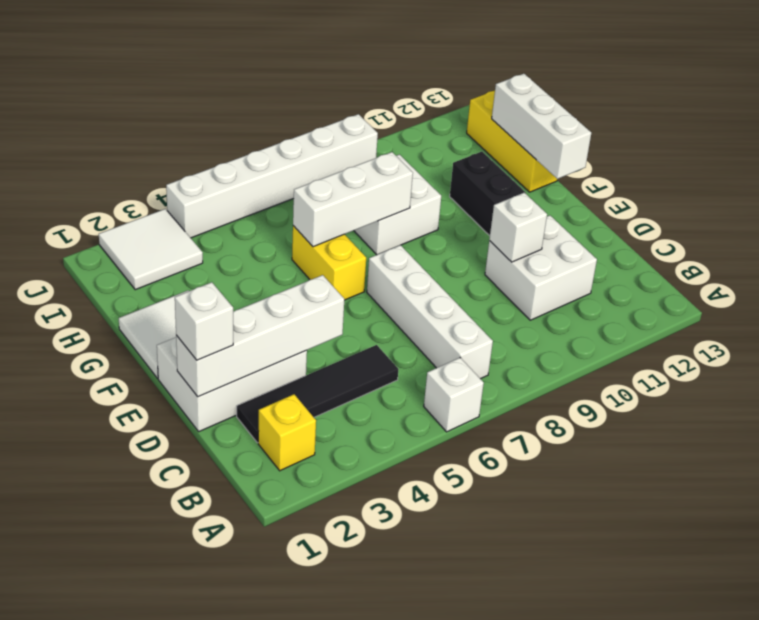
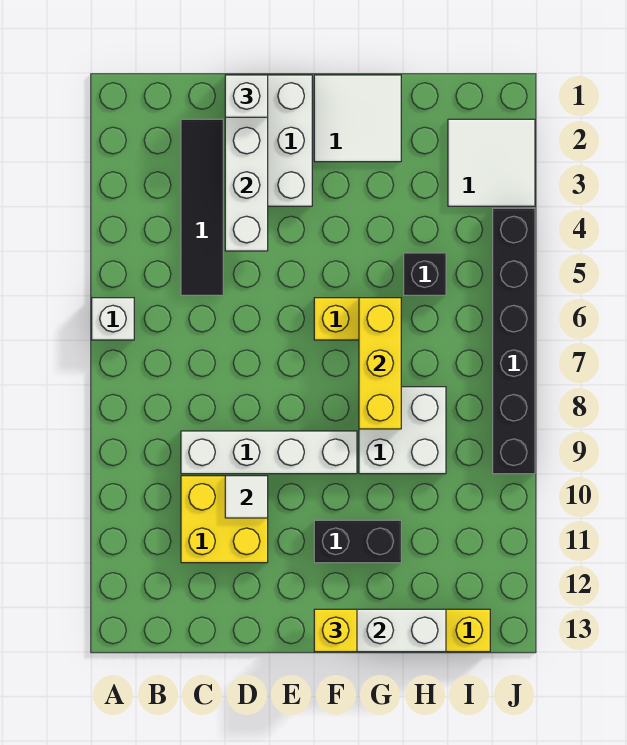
yellow brick B2 level 1 -> yellow brick F13 level 3
white brick B7:E7 level 1 -> white brick C9:F9 level 1
white brick C10:D11 level 1 -> yellow brick C10:D11 level 1
white brick D10 level 2 -> white tile D10 level 2
white brick G6:G8 level 2 -> yellow brick G6:G8 level 2
none -> black brick H5 level 1
white brick J4:J9 level 1 -> black brick J4:J9 level 1

